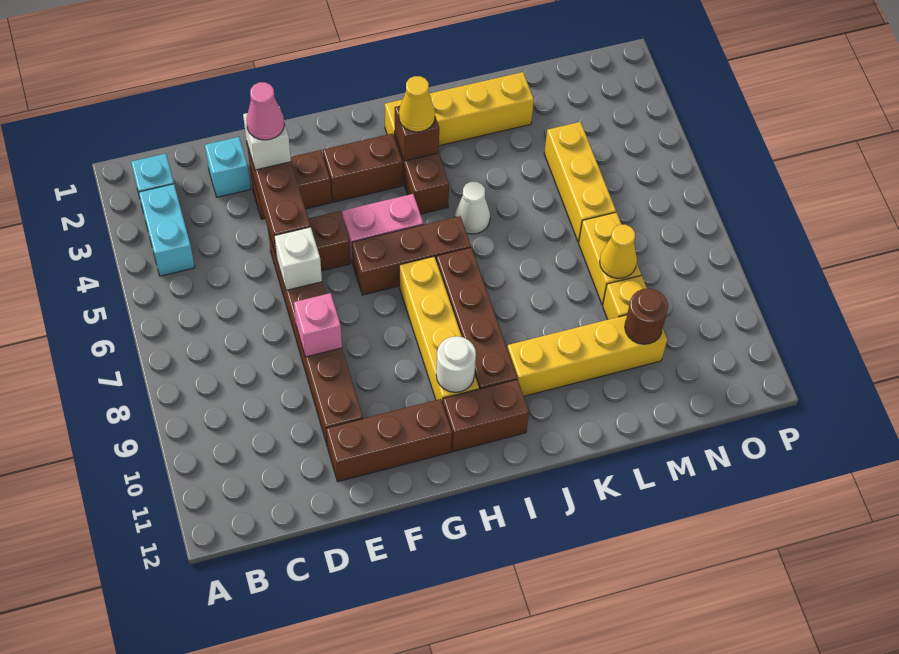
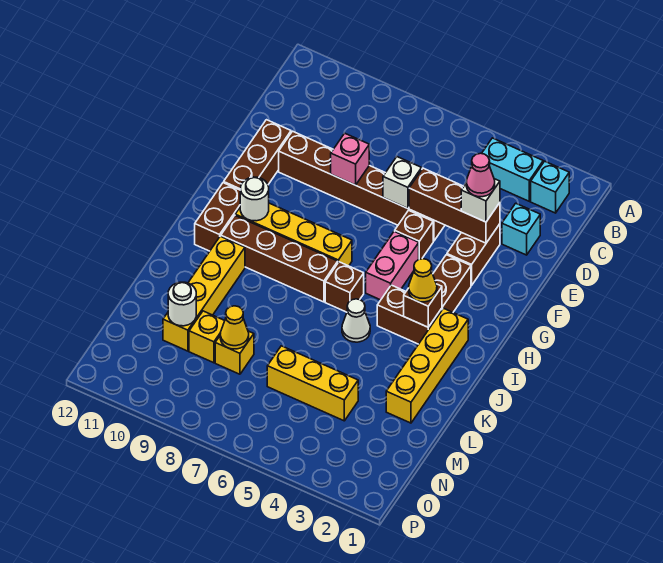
brown brick G6:I6 level 1 -> brown brick I6 level 1
yellow brick M7:M8 level 1 -> yellow brick M8 level 1
brown round brick M10 level 2 -> white round brick M10 level 2

